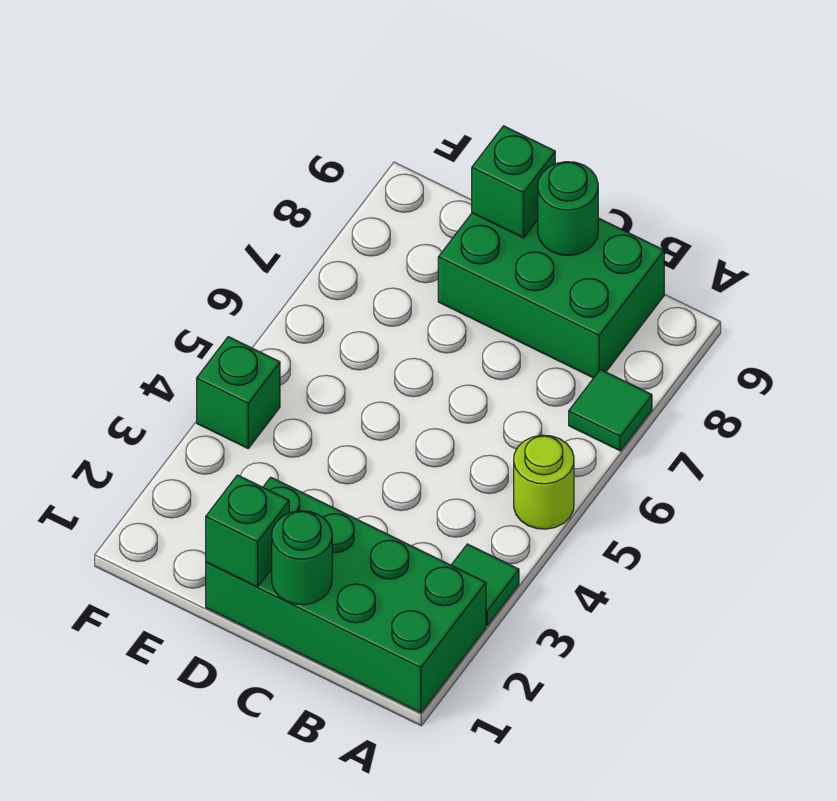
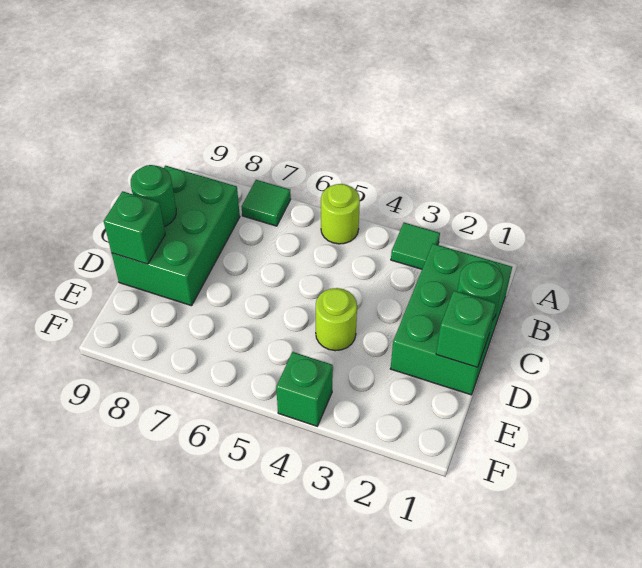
green brick A1:D2 level 1 -> green brick B1:D2 level 1
none -> lime round brick D4 level 1

